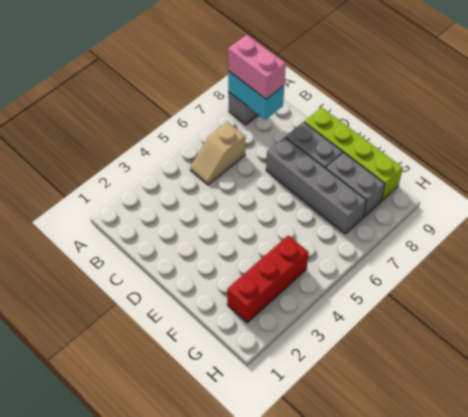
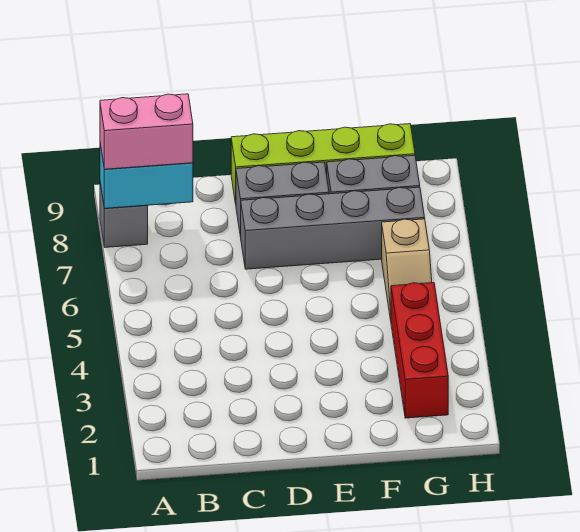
tan slope B5:B6 level 1 top 6 -> tan slope G5:G6 level 1 top 6

